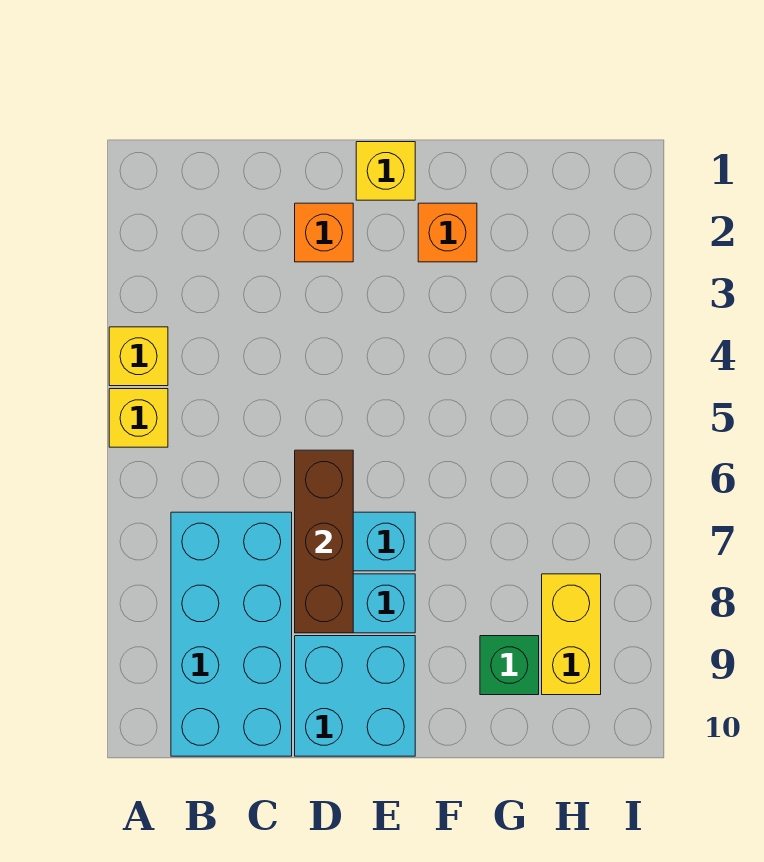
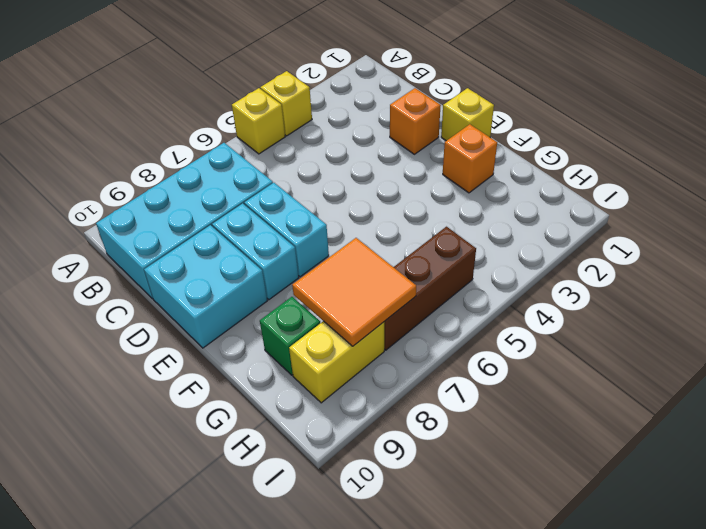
brown brick D6:D8 level 2 -> brown brick H5:H7 level 1
none -> orange tile G7:H8 level 2

